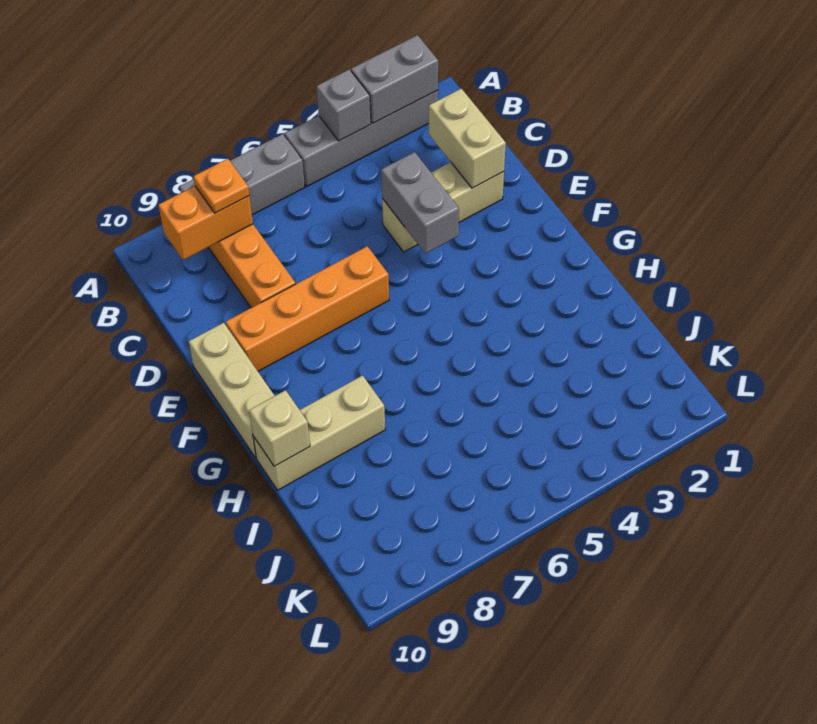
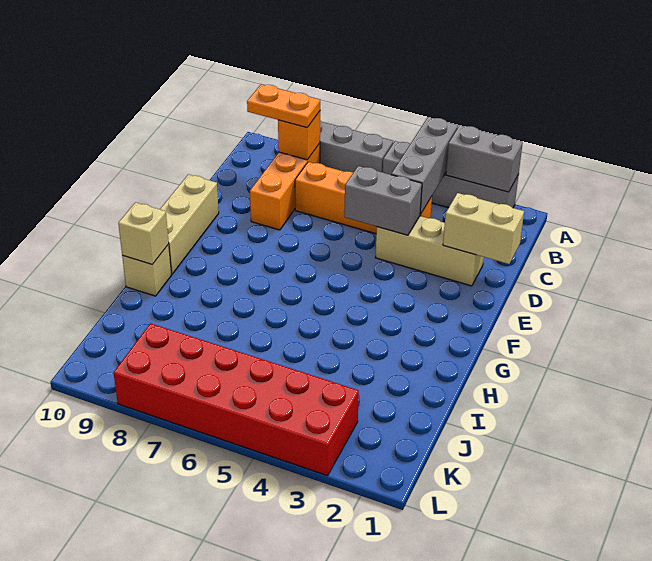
grey brick A4 level 2 -> grey brick A4:C4 level 2
orange brick B8:B9 level 2 -> orange brick B8 level 2
orange plate B8 level 3 -> orange plate B8:B9 level 3
tan brick C2:D2 level 2 -> tan brick D1:D2 level 2
grey brick D4:E4 level 2 -> grey brick D4:D5 level 2
orange brick E6:E9 level 1 -> orange brick C4:C7 level 1
tan brick H8:H10 level 1 -> tan brick H10 level 1
none -> red brick K3:L8 level 1

